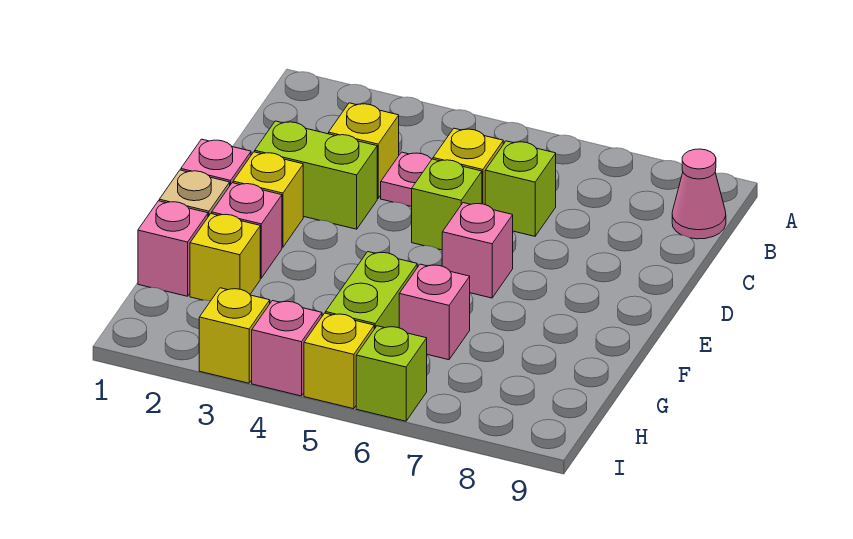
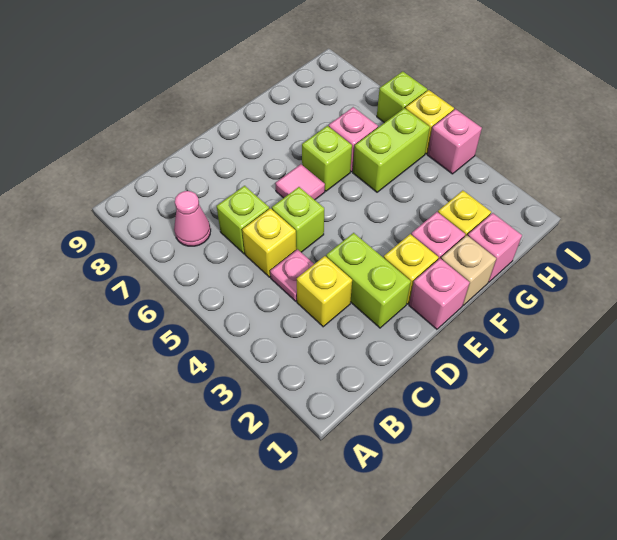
pink cone B9 level 1 -> pink cone B7 level 1
pink brick E6 level 1 -> pink tile E6 level 1
none -> lime brick F6 level 1
yellow brick I3 level 1 -> none

